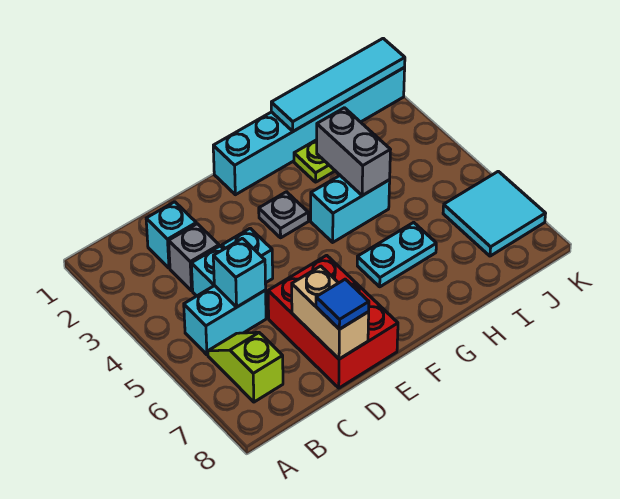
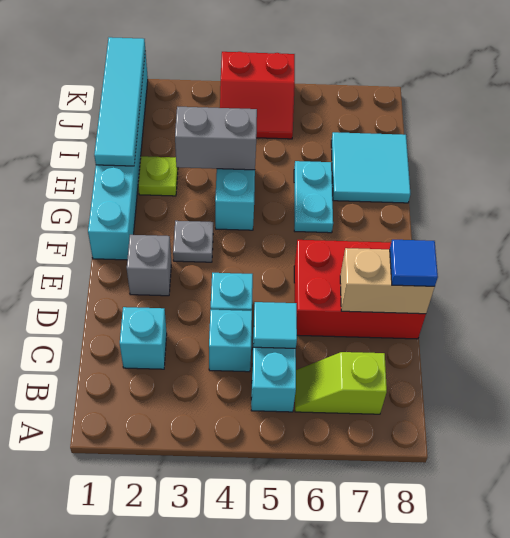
grey brick C3 level 1 -> grey brick E2 level 1
cyan brick C5 level 2 -> cyan tile C5 level 2
none -> red slope J4:K5 level 1 top K
cyan tile J6:K7 level 1 -> cyan tile H7:I8 level 1

